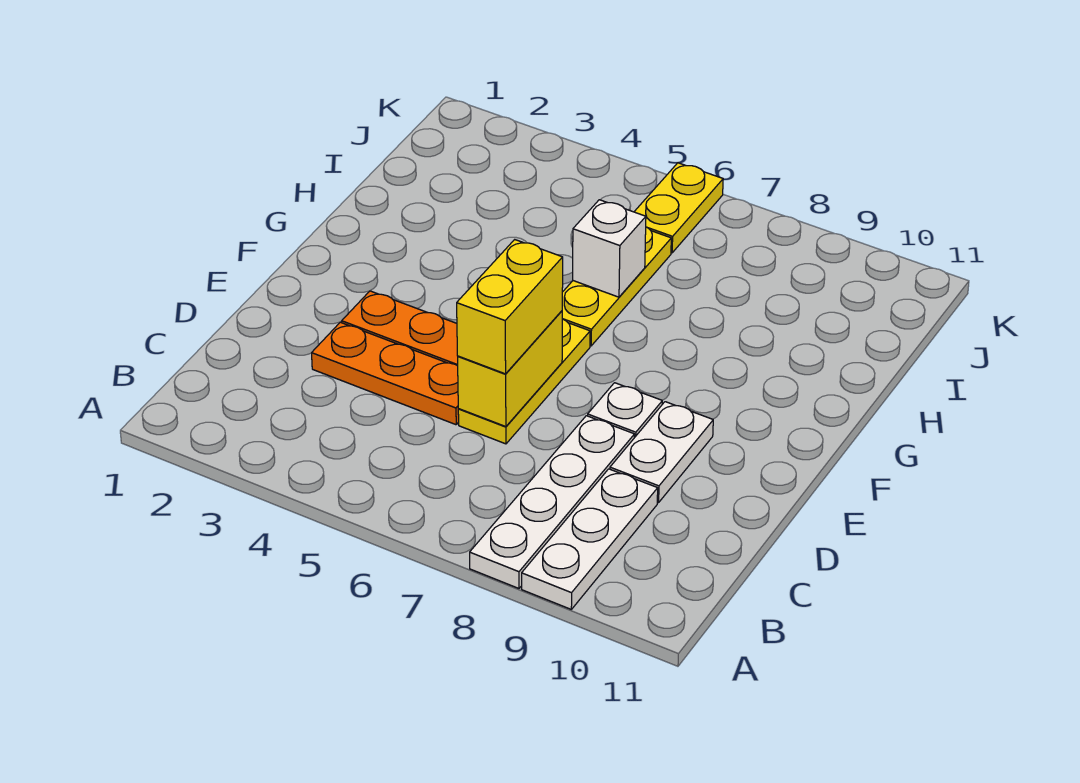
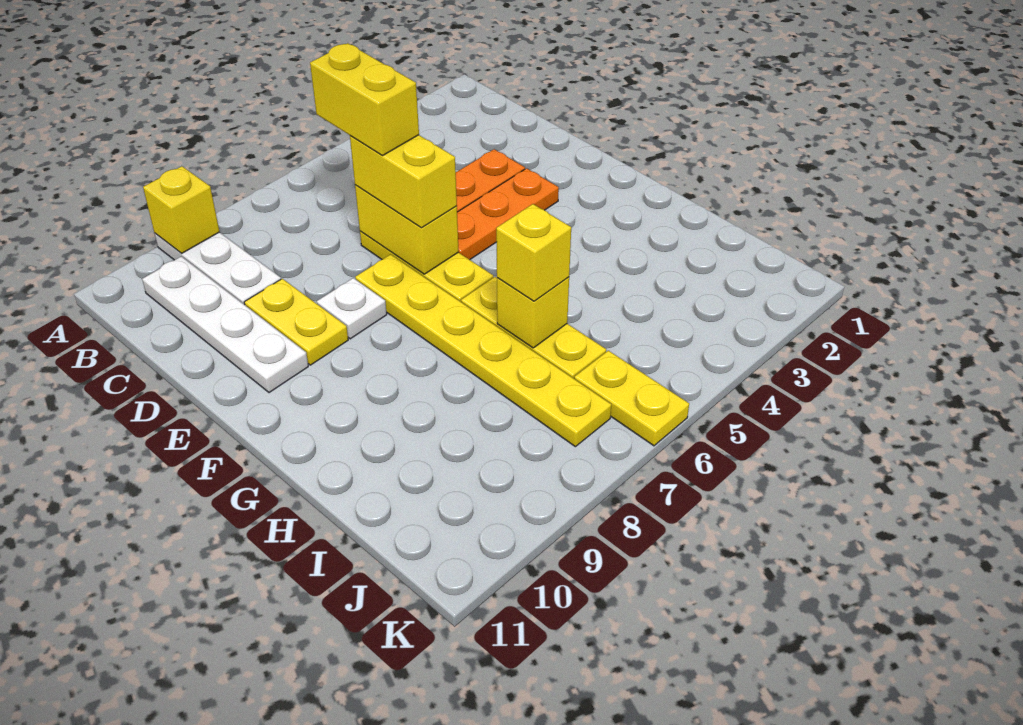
white plate A8:D8 level 1 -> white plate B10:E10 level 1
none -> yellow brick A9 level 2
none -> yellow brick C6:D6 level 4
white plate D9:E9 level 1 -> yellow plate D9:E9 level 1
none -> yellow plate E7:J7 level 1
white brick H6 level 2 -> yellow brick H6 level 2
none -> yellow brick H6 level 3

